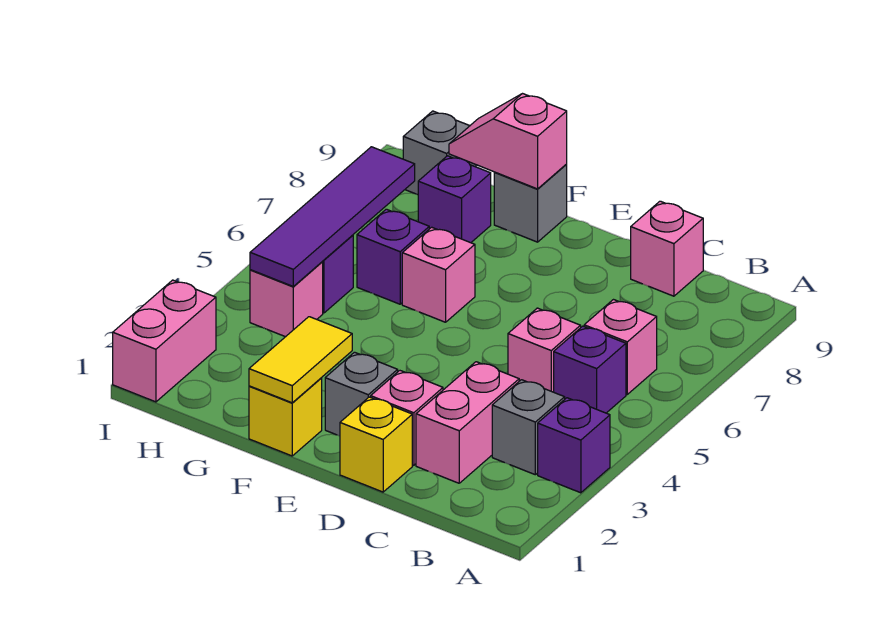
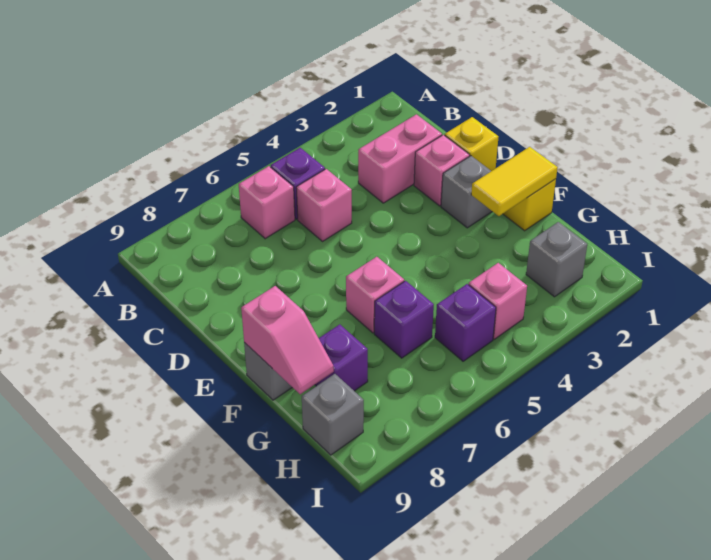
purple brick A3 level 1 -> none
grey brick B3 level 1 -> grey brick H2 level 1
pink brick C9 level 1 -> none
purple tile H4:H7 level 2 -> none
pink brick I1:I2 level 1 -> none

